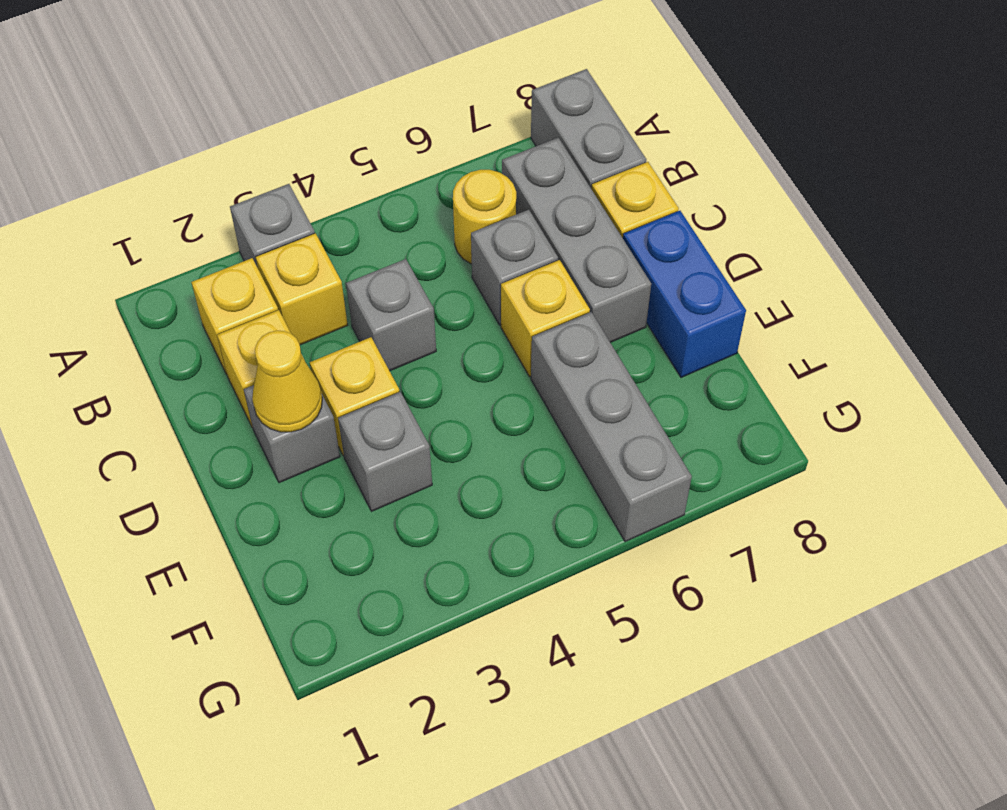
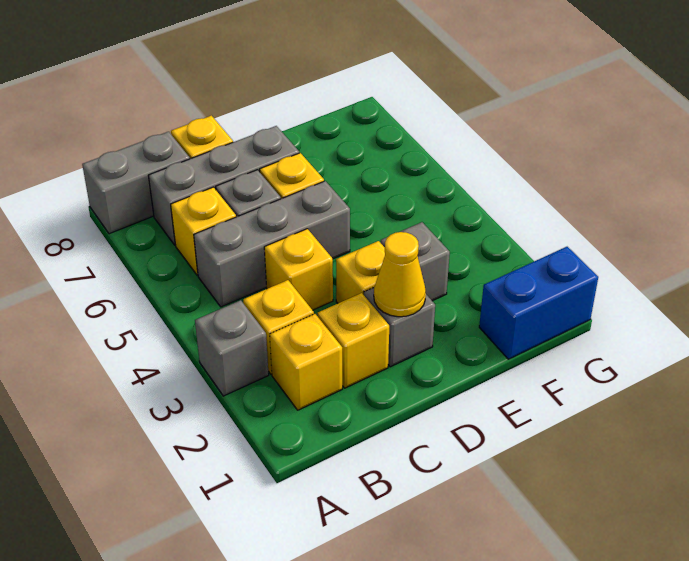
yellow round brick B6 level 1 -> yellow brick B6 level 1
grey brick C4 level 1 -> yellow brick C4 level 1
blue brick D8:E8 level 1 -> blue brick F1:G1 level 1
grey brick E6:G6 level 1 -> grey brick B5:D5 level 1

